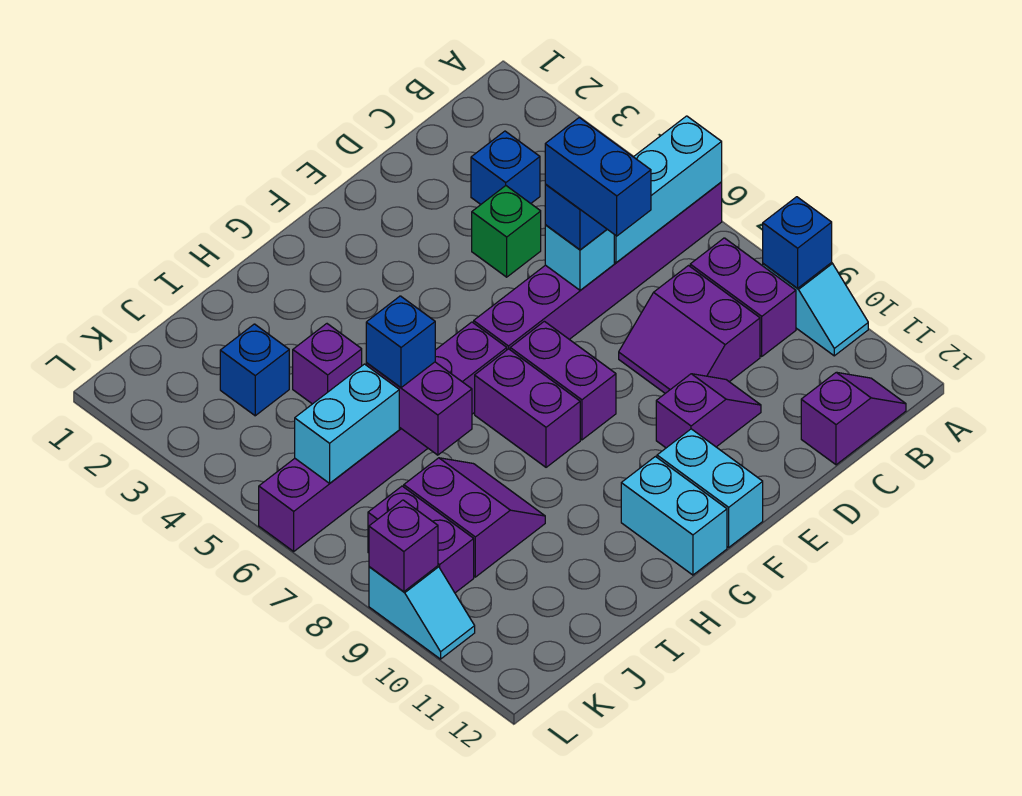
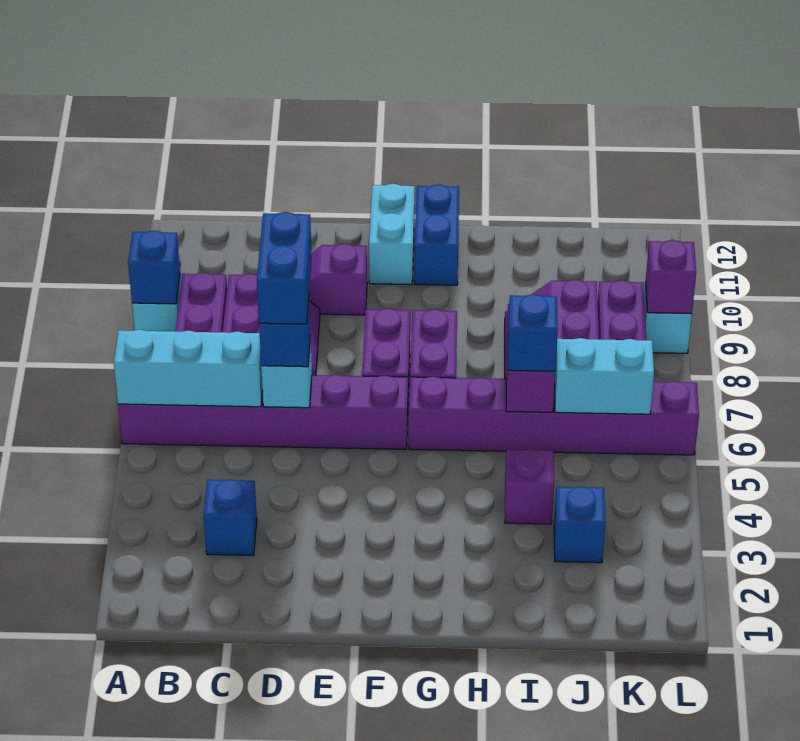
purple slope B12:C12 level 1 top C -> none
green brick D4 level 1 -> none
cyan brick G11:G12 level 1 -> blue brick G11:G12 level 1

